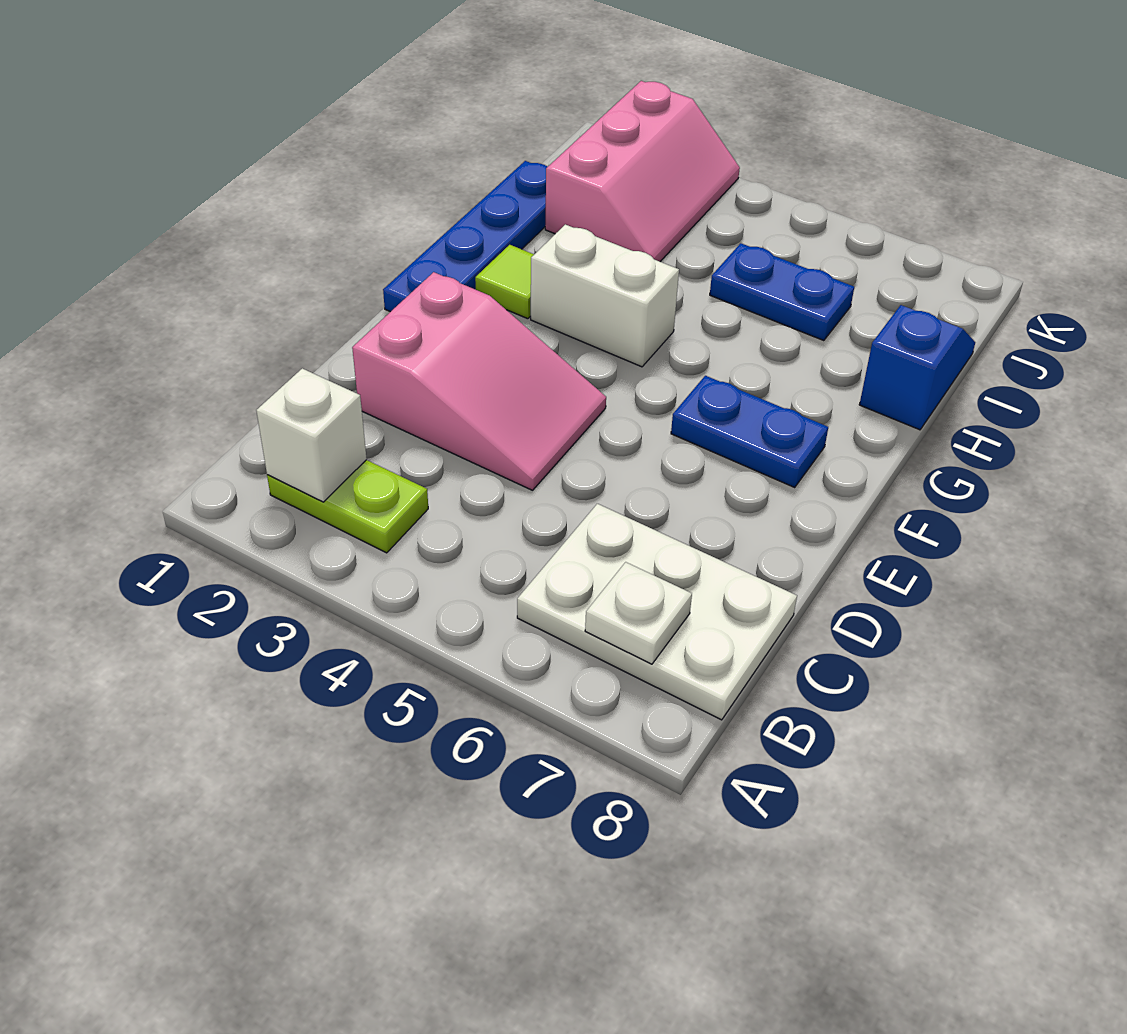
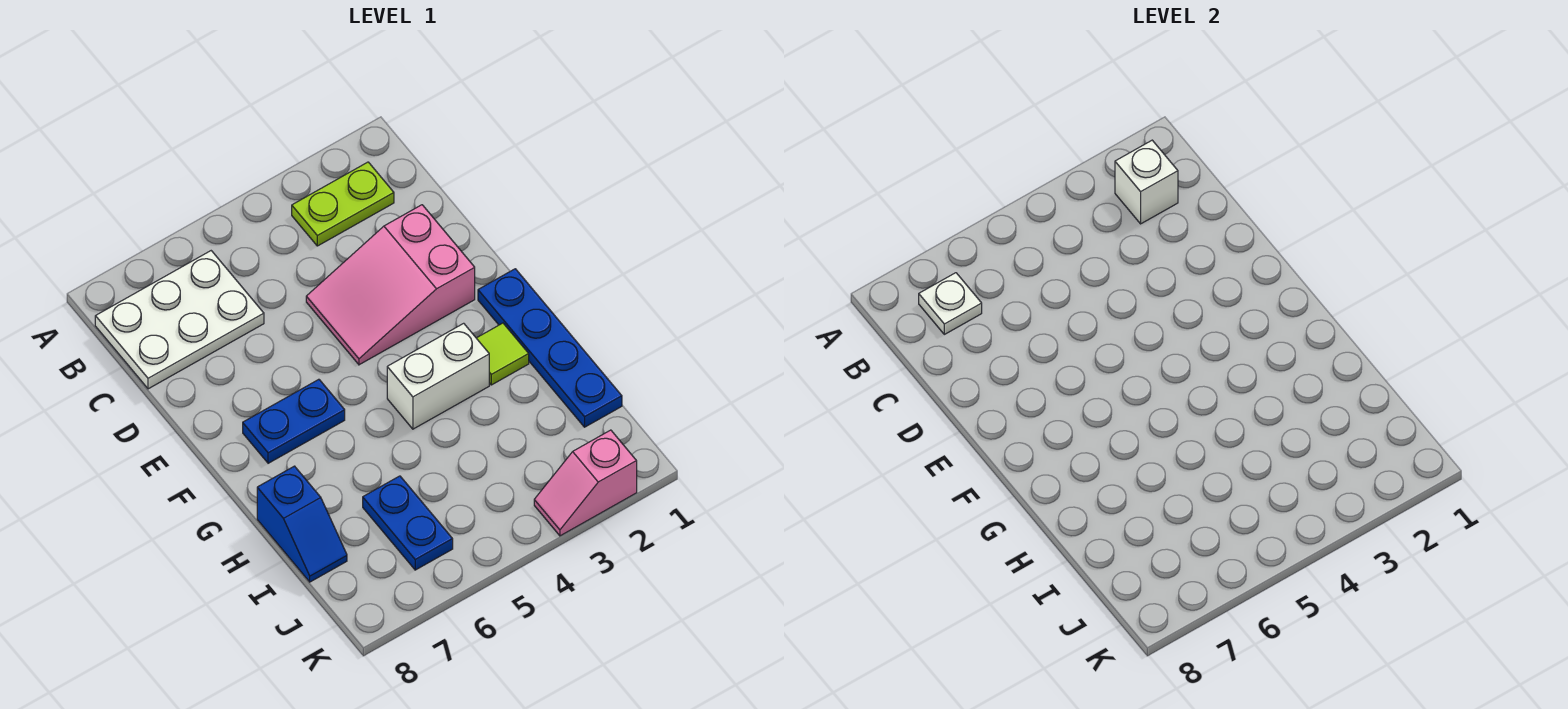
pink slope I2:K3 level 1 top 2 -> pink slope K2:K3 level 1 top 2
blue plate I5:I6 level 1 -> blue plate I6:J6 level 1

